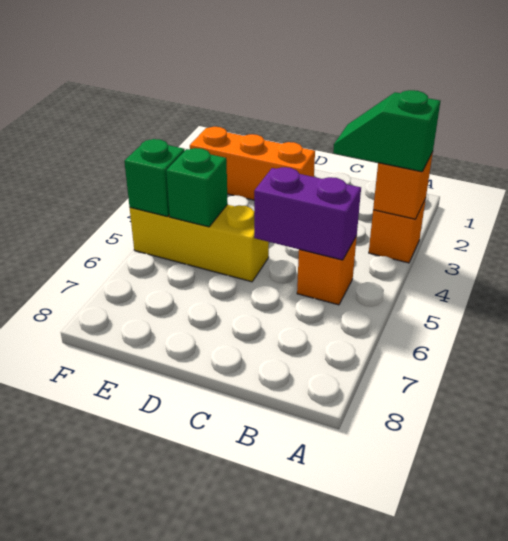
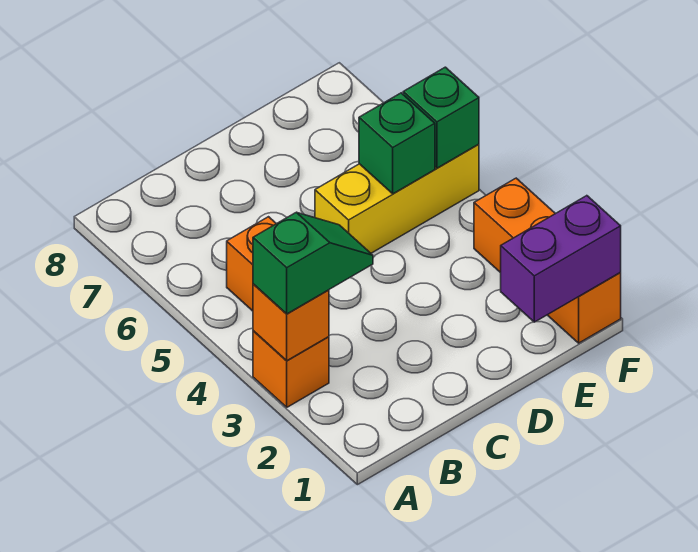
purple brick B5:C5 level 2 -> purple brick E1:F1 level 2
orange brick D2:F2 level 1 -> orange brick F1:F3 level 1

